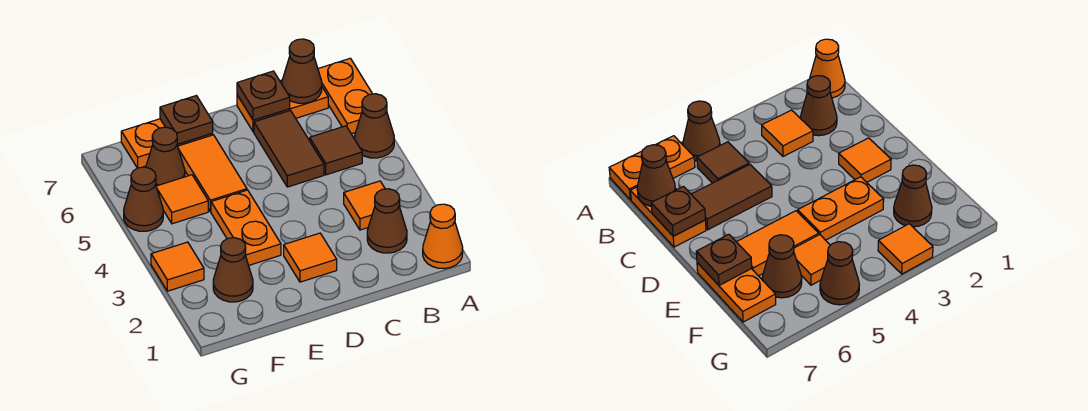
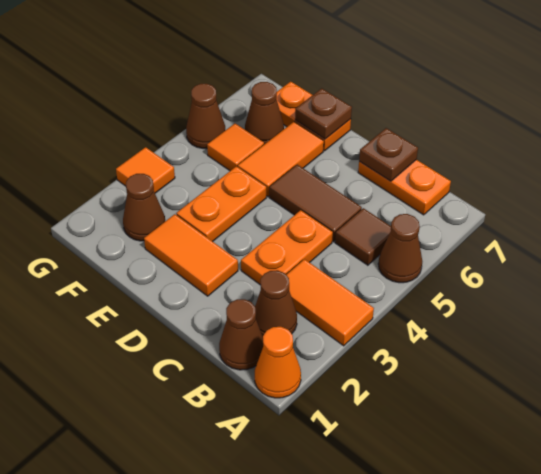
orange plate A6:A7 level 1 -> orange plate C3:C4 level 1
orange tile B3 level 1 -> orange tile A3:B3 level 1
brown cone B7 level 2 -> brown cone B1 level 1
brown tile C5:C6 level 1 -> brown tile C5:D5 level 1
orange tile D2 level 1 -> orange tile D2:E2 level 1

